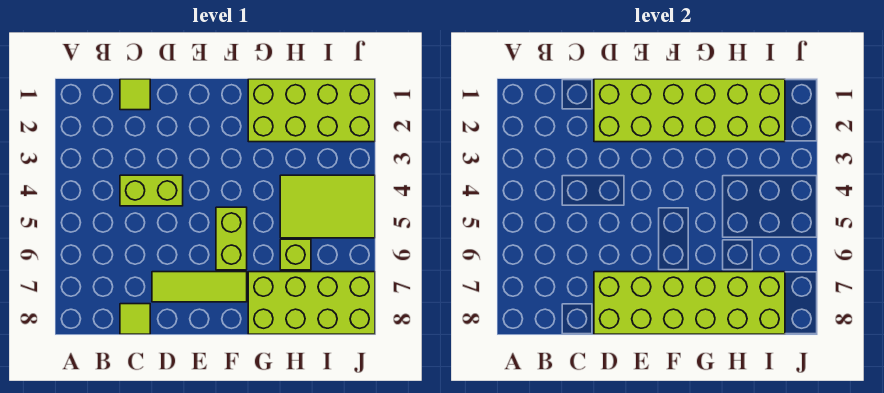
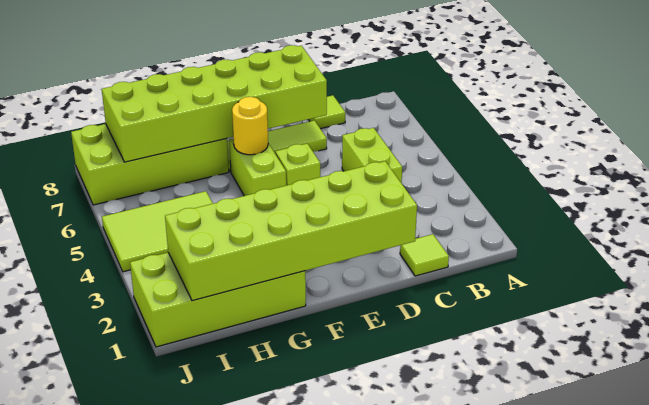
lime brick C4:D4 level 1 -> lime brick C4:C5 level 1
none -> yellow round brick F6 level 2
lime brick H6 level 1 -> lime brick E5 level 1

